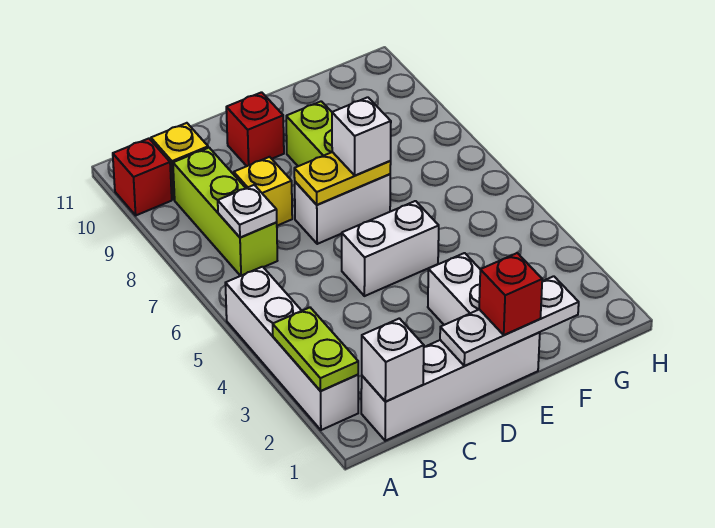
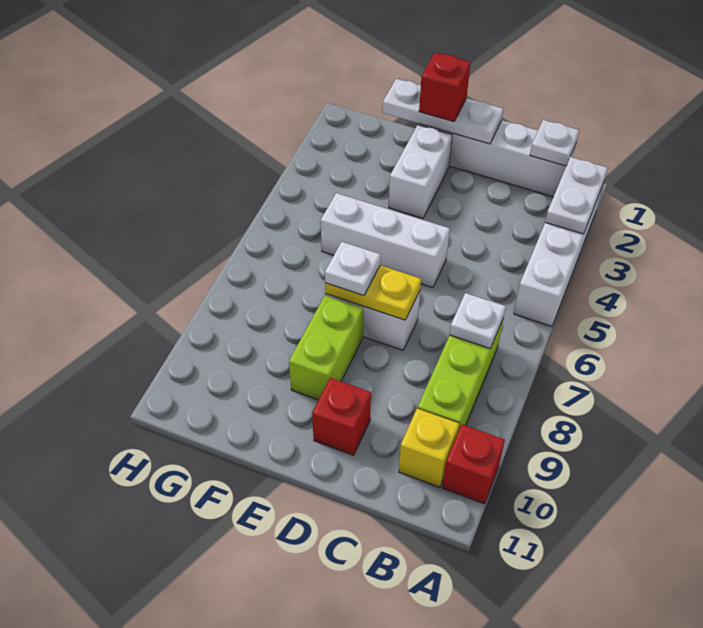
lime plate A2:A3 level 2 -> white plate A2:A3 level 2
white brick B1 level 2 -> white plate B1 level 2
yellow brick C8 level 1 -> none
white brick D5:E5 level 1 -> white brick D5:F5 level 1
white brick E7 level 3 -> white plate E7 level 3

